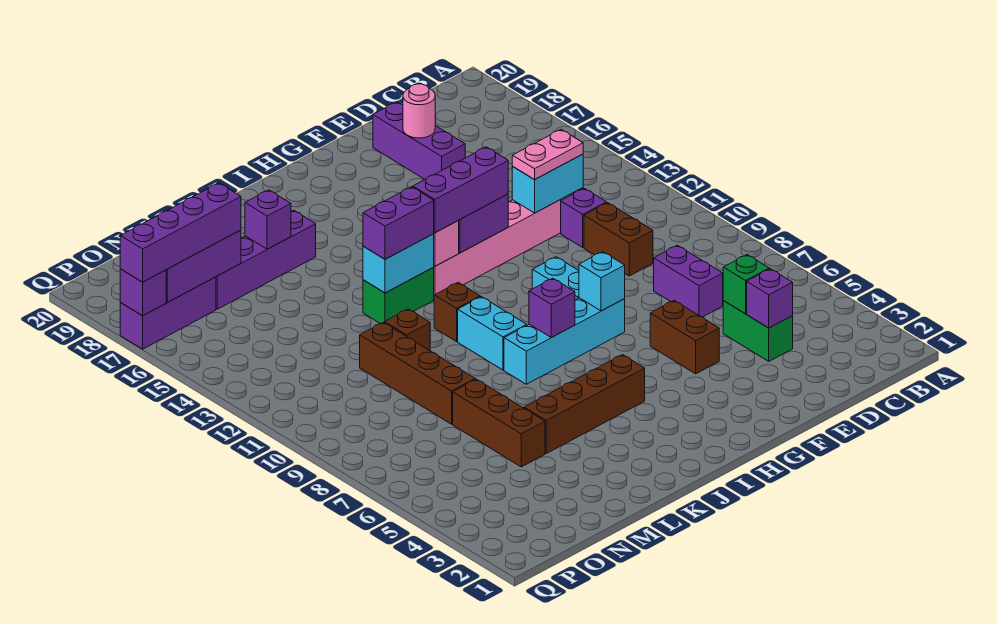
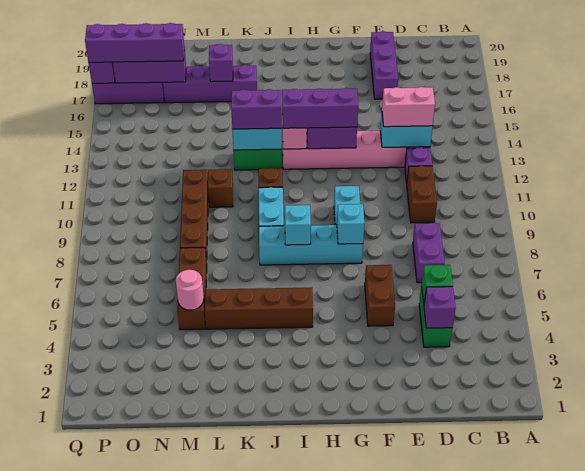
pink plate D13:E13 level 3 -> pink brick D13:E13 level 3
pink round brick E18 level 2 -> pink round brick M5 level 2
purple brick I8 level 2 -> cyan brick I8 level 2

